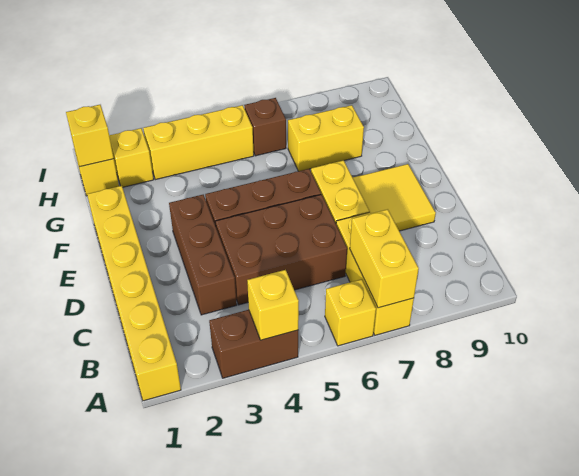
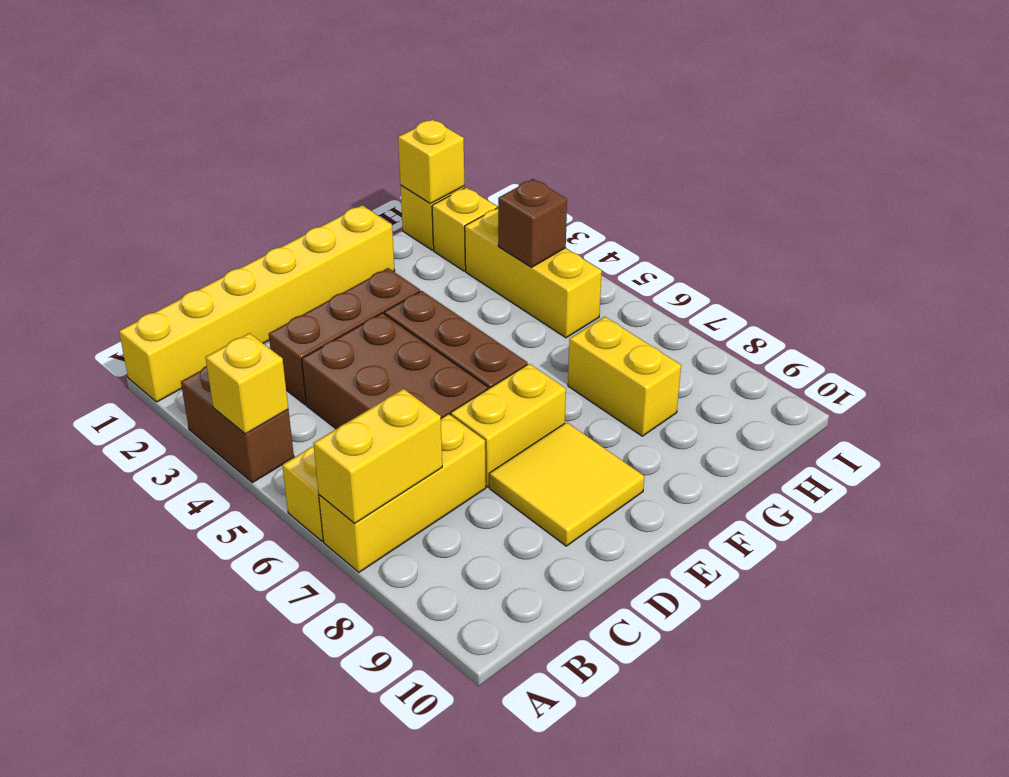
brown brick H6 level 1 -> brown brick H4 level 2

